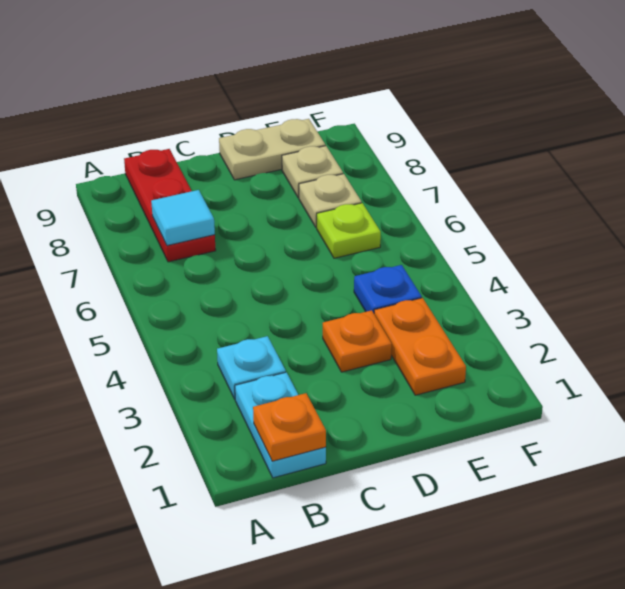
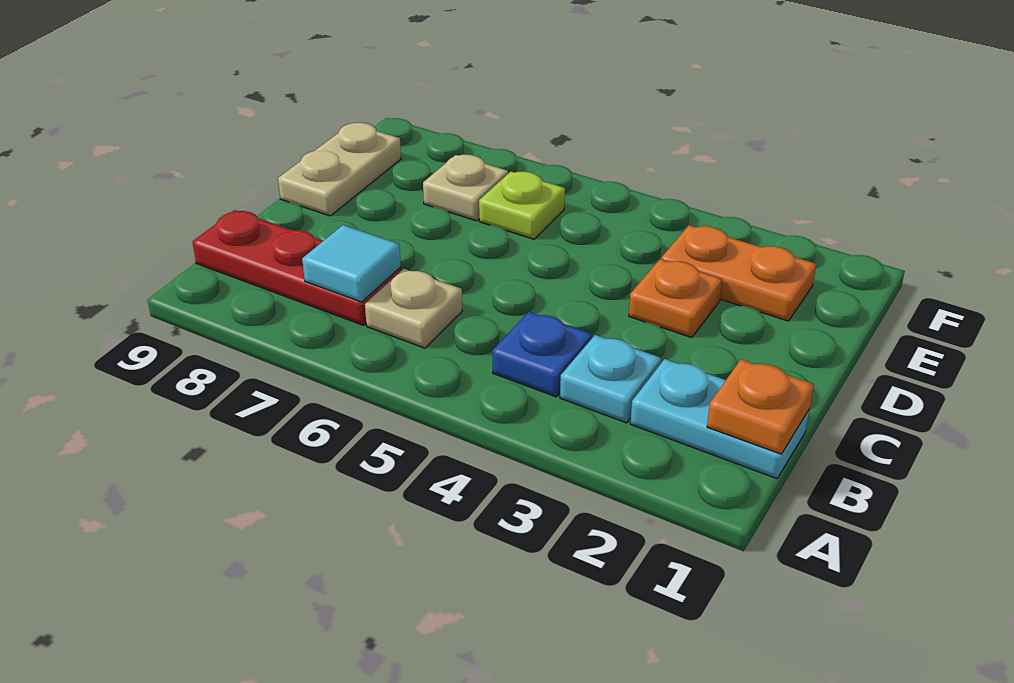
blue plate E4 level 1 -> blue plate B4 level 1
tan plate E8 level 1 -> tan plate B6 level 1

